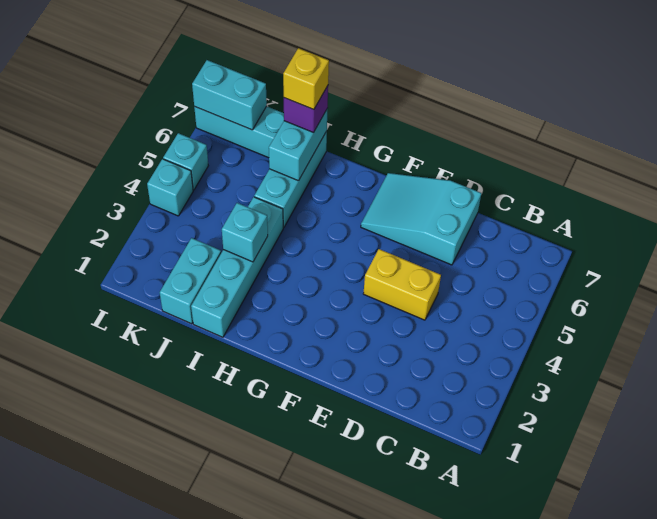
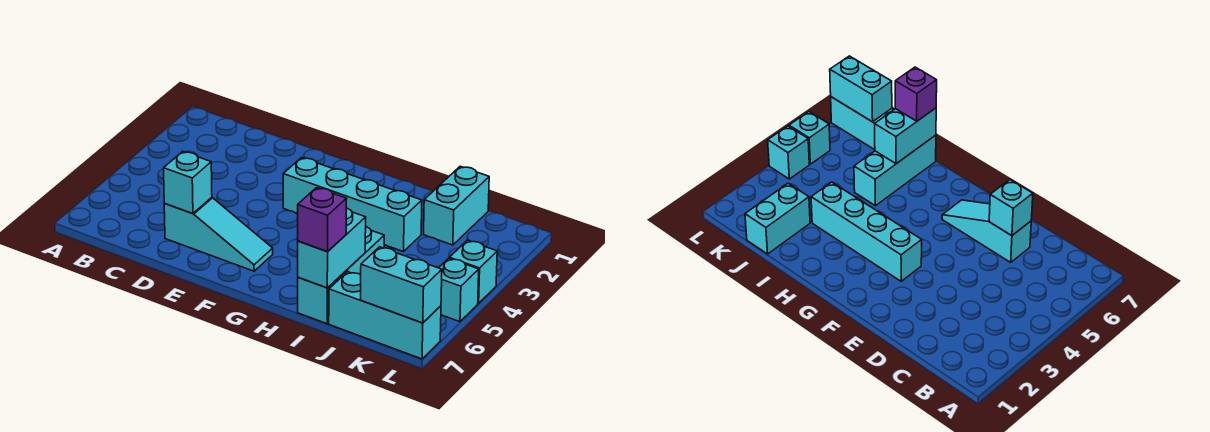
yellow brick D4:E4 level 1 -> none
cyan slope D6:F7 level 1 top D -> cyan slope D6:F6 level 1 top D
cyan brick I1:I4 level 1 -> cyan brick F3:I3 level 1
cyan brick I3 level 2 -> cyan brick D6 level 2
yellow brick I7 level 4 -> none

